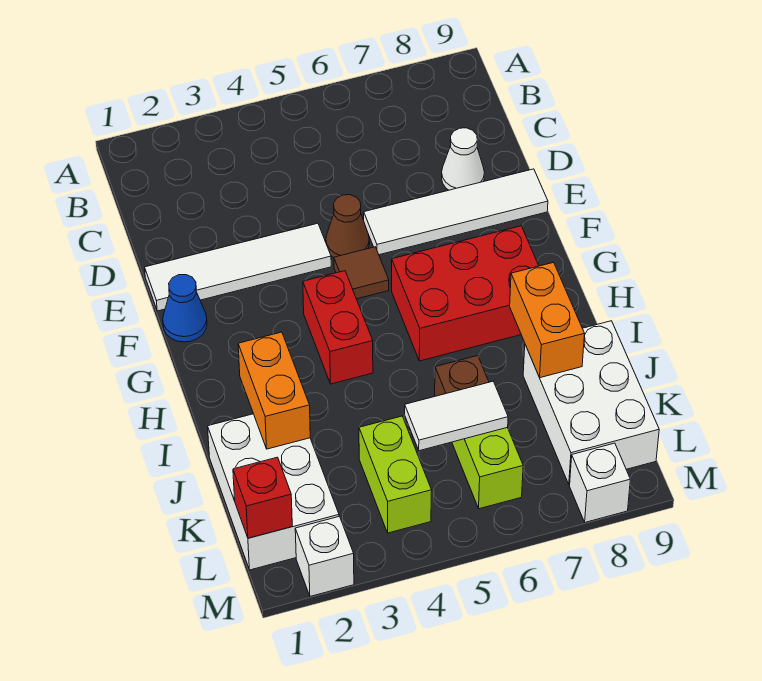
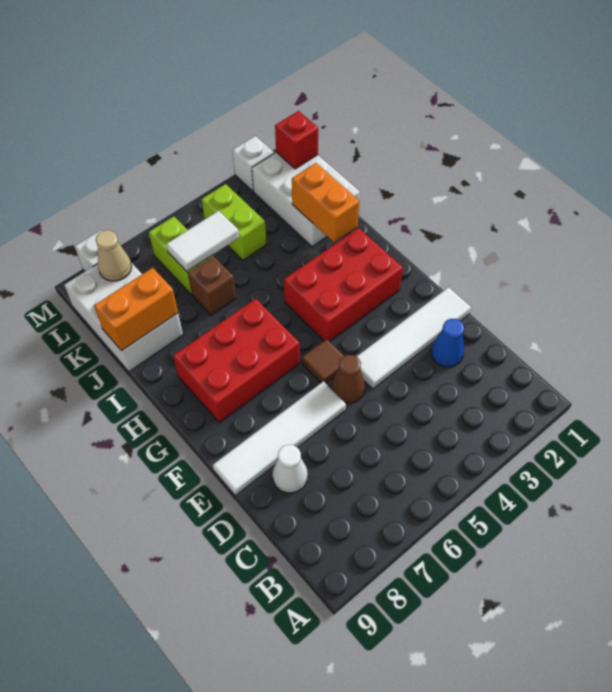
blue cone F1 level 1 -> blue cone D2 level 1
red brick G4:H4 level 1 -> red brick G2:H4 level 1
orange brick I8:J8 level 2 -> orange brick J8:J9 level 2
none -> tan cone L8 level 2

